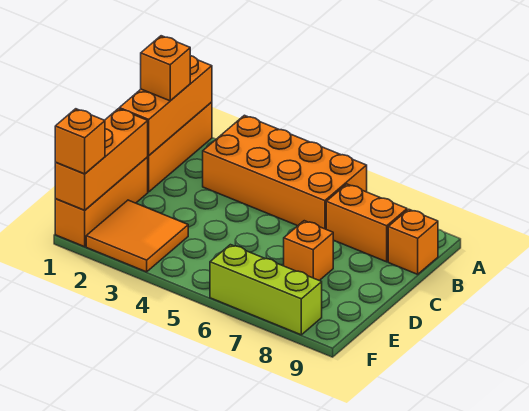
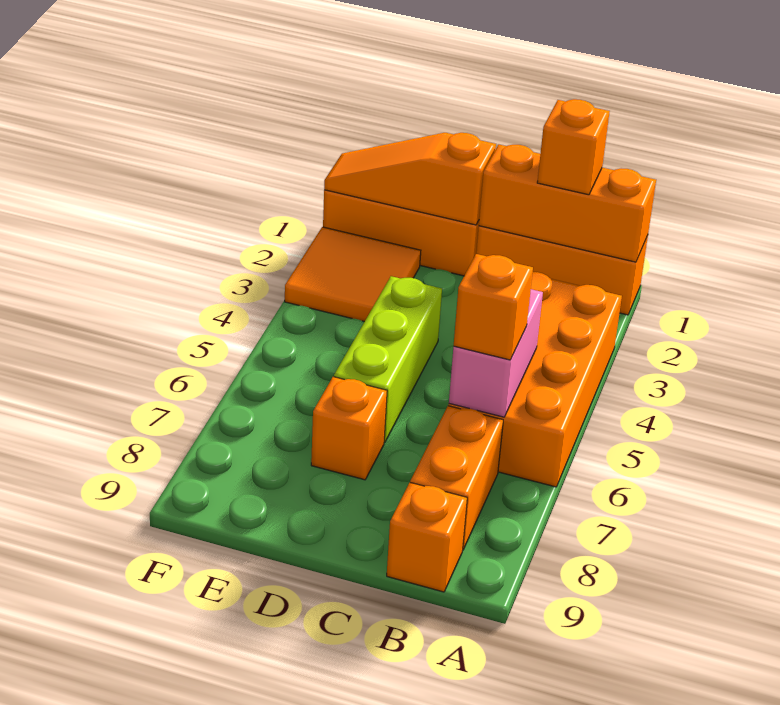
none -> pink brick B5:B6 level 2
orange brick D1:F1 level 2 -> orange slope D1:F1 level 2 top D
orange brick F1 level 3 -> orange brick B6 level 3
lime brick F6:F8 level 1 -> lime brick D4:D6 level 1

